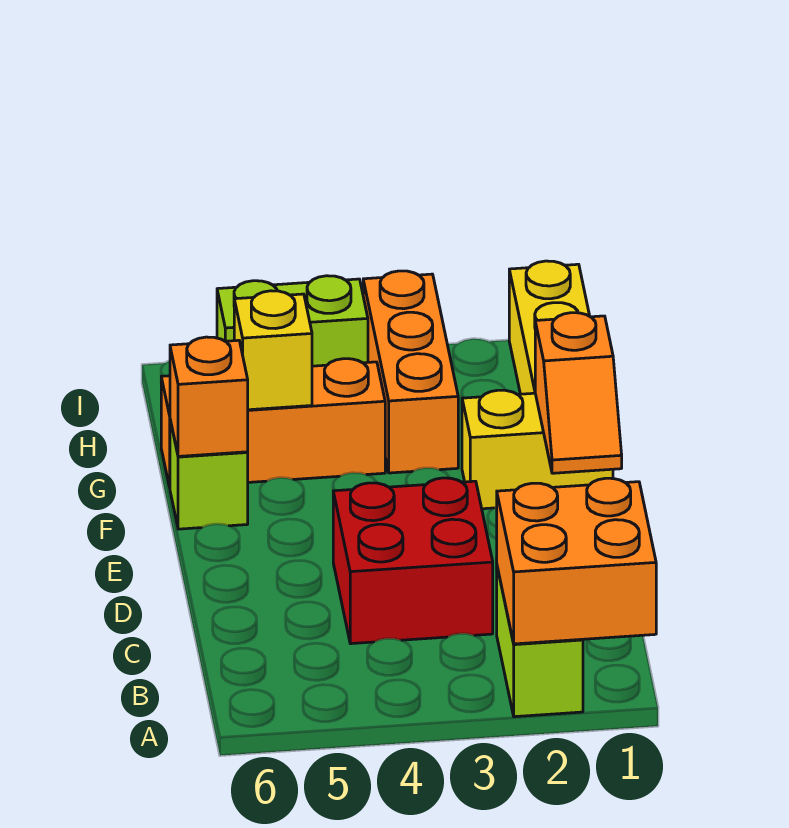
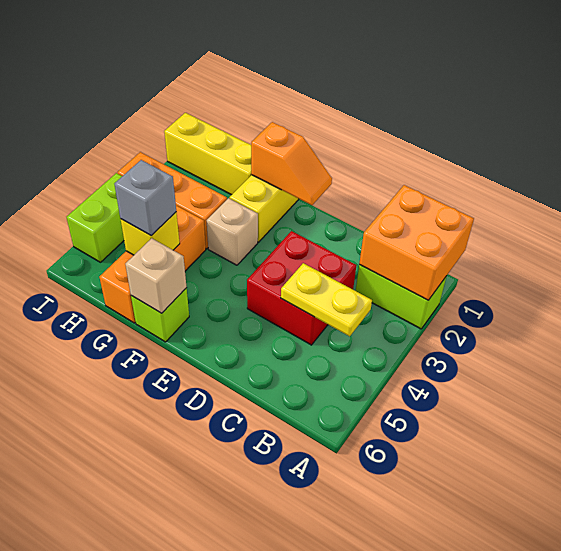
none -> yellow plate B4:C4 level 2
none -> tan brick F3 level 1
orange brick F6 level 2 -> tan brick F6 level 2
none -> grey brick G5 level 3

